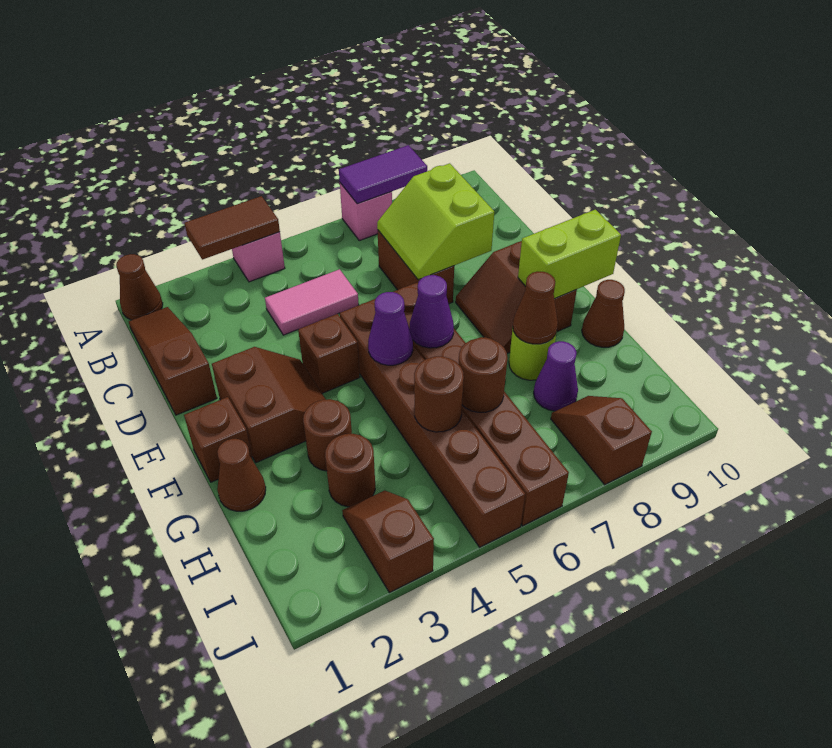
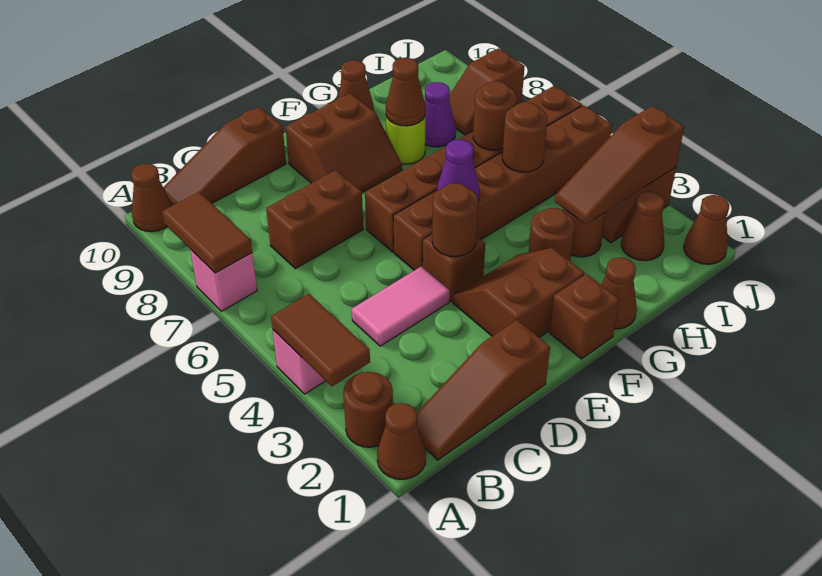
none -> brown round brick A2 level 1
purple tile A7:A8 level 2 -> brown tile A7:A8 level 2
none -> brown cone A10 level 1
none -> brown slope B10:D10 level 1 top D
pink tile C4:C5 level 1 -> pink tile C4:D4 level 1
lime slope C7:D8 level 2 top 8 -> none
none -> brown round brick E4 level 2
purple cone F6 level 2 -> none
lime brick F9:F10 level 2 -> none
none -> brown slope H3:J3 level 2 top J
none -> brown cone I2 level 1
none -> brown cone J1 level 1

